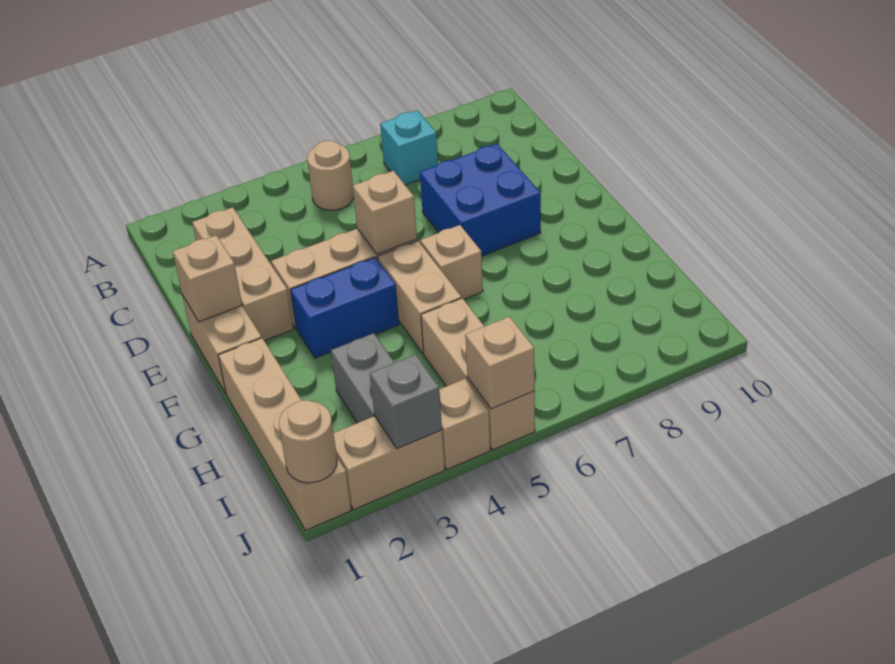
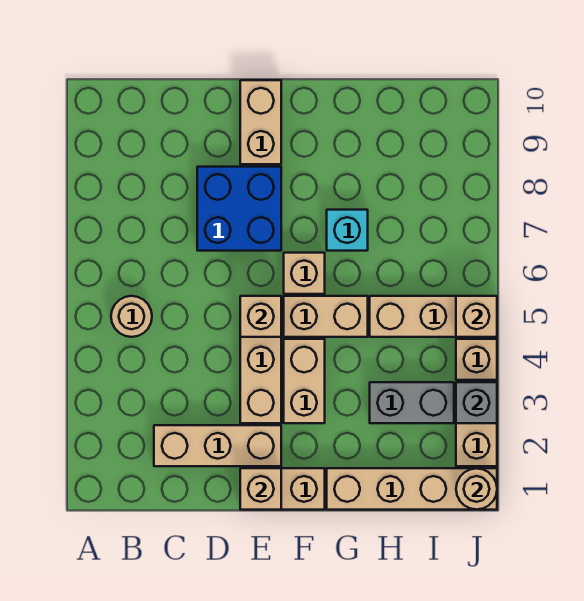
cyan brick B7 level 1 -> cyan brick G7 level 1
none -> tan brick E9:E10 level 1
blue brick F3:F4 level 1 -> tan brick F3:F4 level 1

